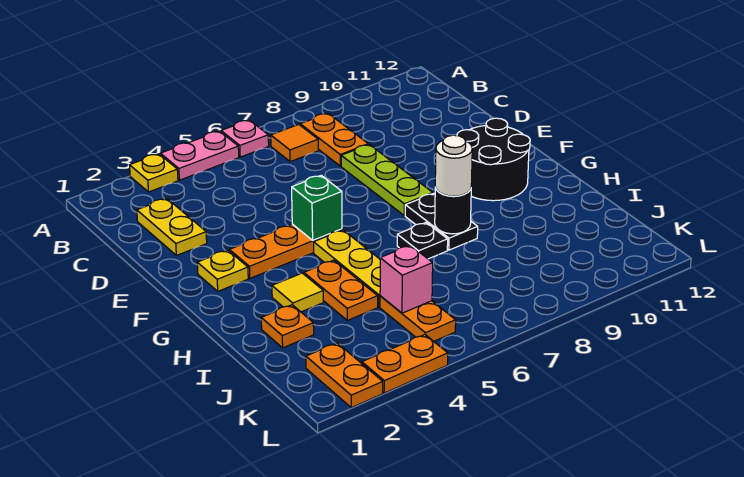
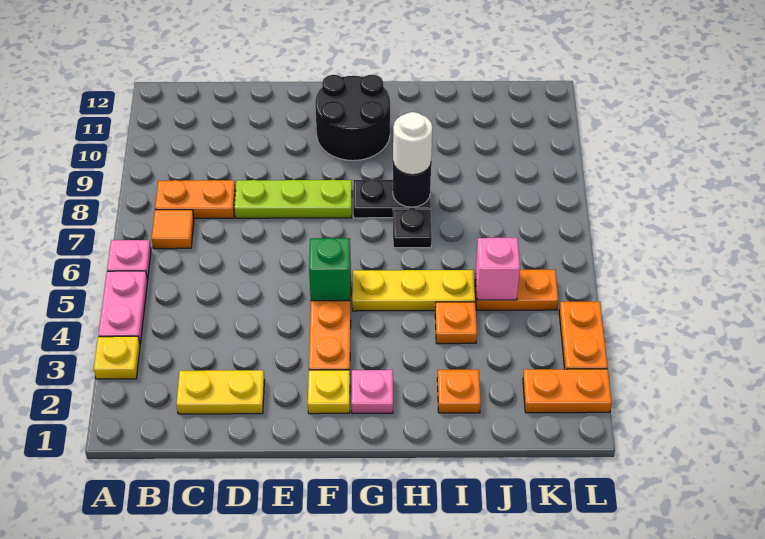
none -> pink plate G2 level 1
yellow tile H3 level 1 -> none
orange plate H4:I4 level 1 -> orange plate I4 level 1

